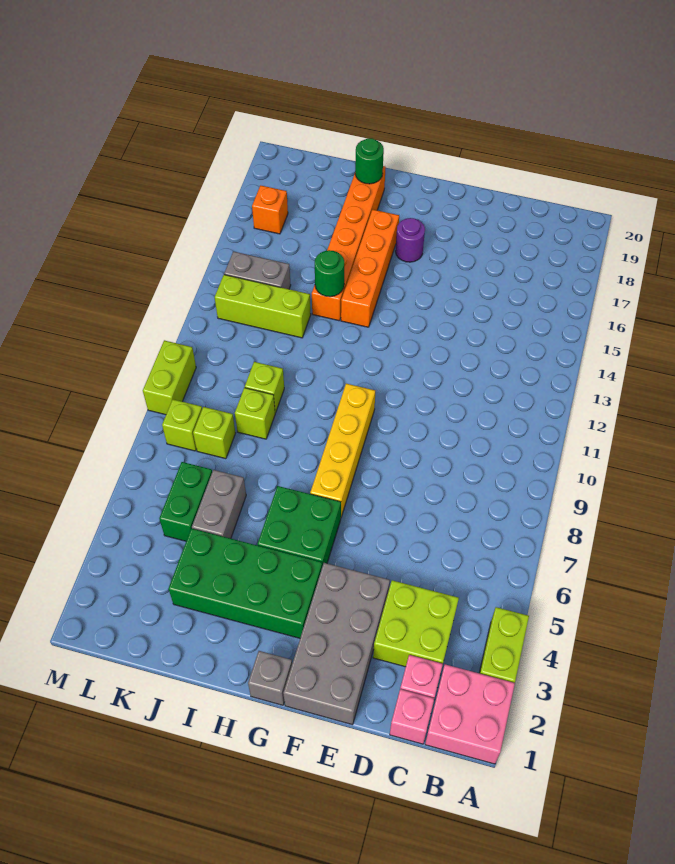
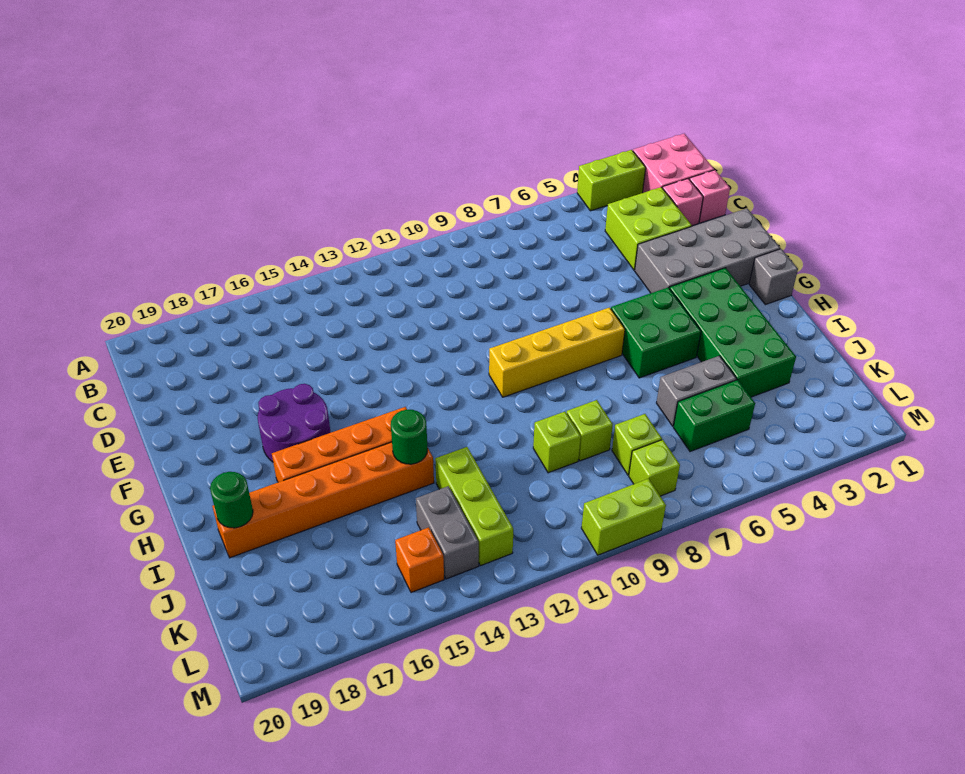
purple round brick G17 level 1 -> purple round brick F16:G17 level 1
orange brick L17 level 1 -> orange brick L15 level 1

